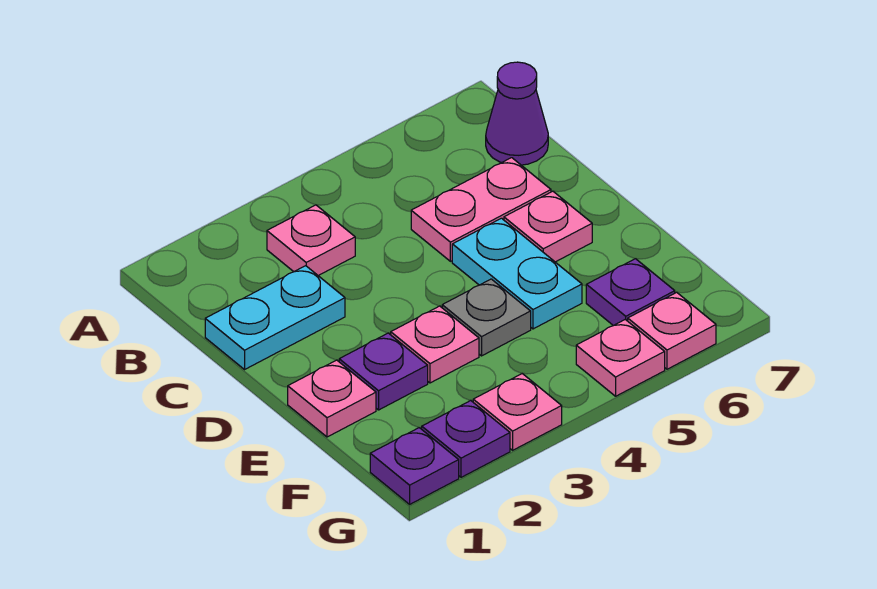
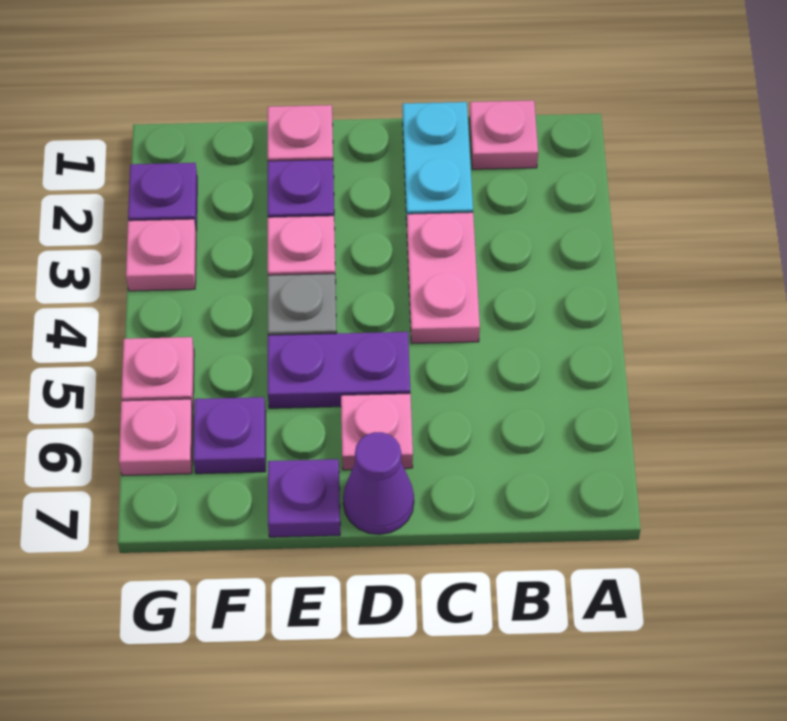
pink plate B3 level 1 -> pink plate B1 level 1
purple cone B7 level 1 -> purple cone D7 level 1
pink plate C5:C6 level 1 -> pink plate C3:C4 level 1
cyan plate D5:E5 level 1 -> purple plate D5:E5 level 1
purple plate G1 level 1 -> purple plate E7 level 1

